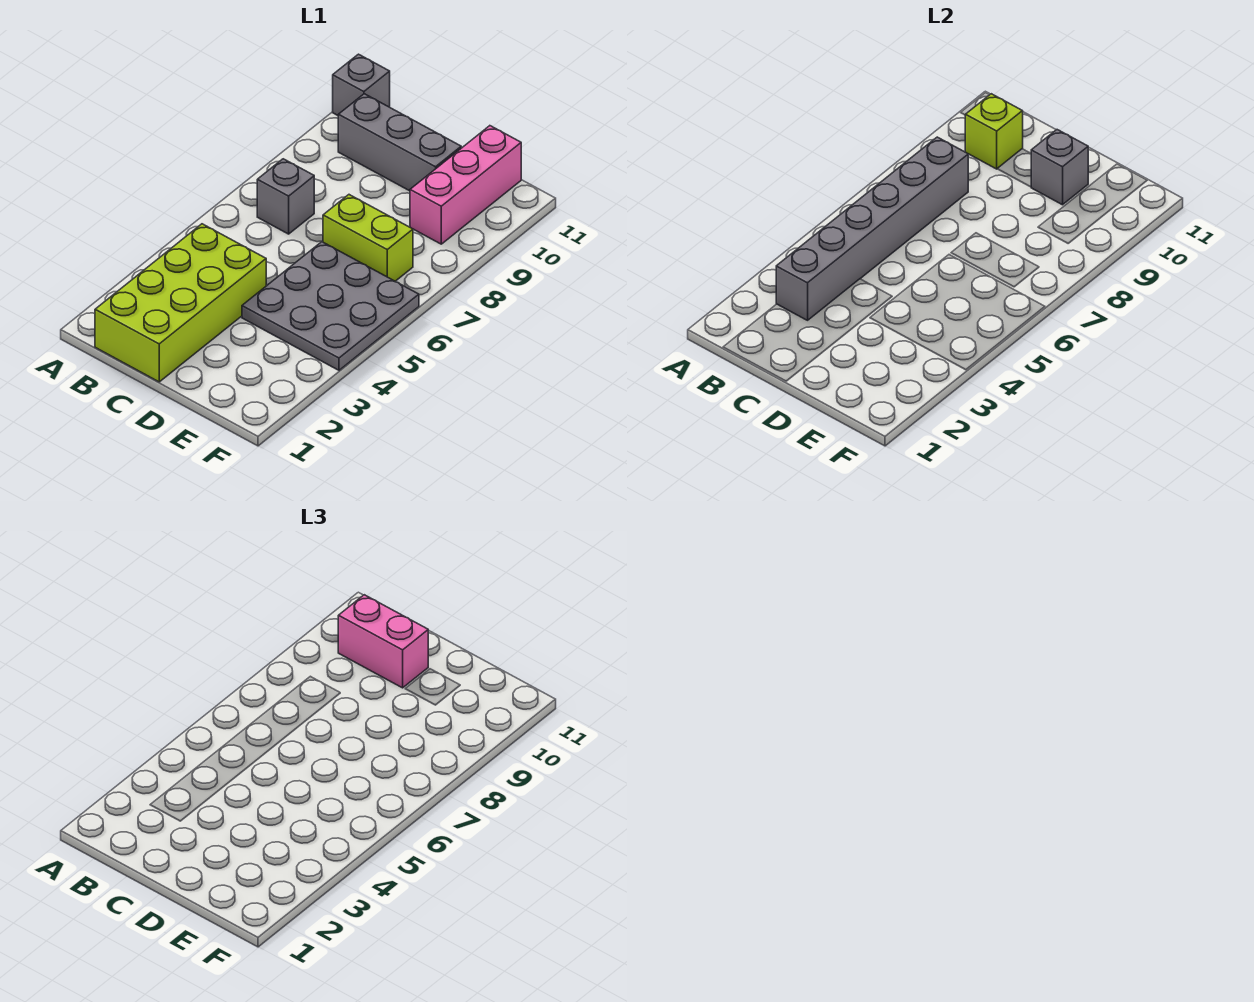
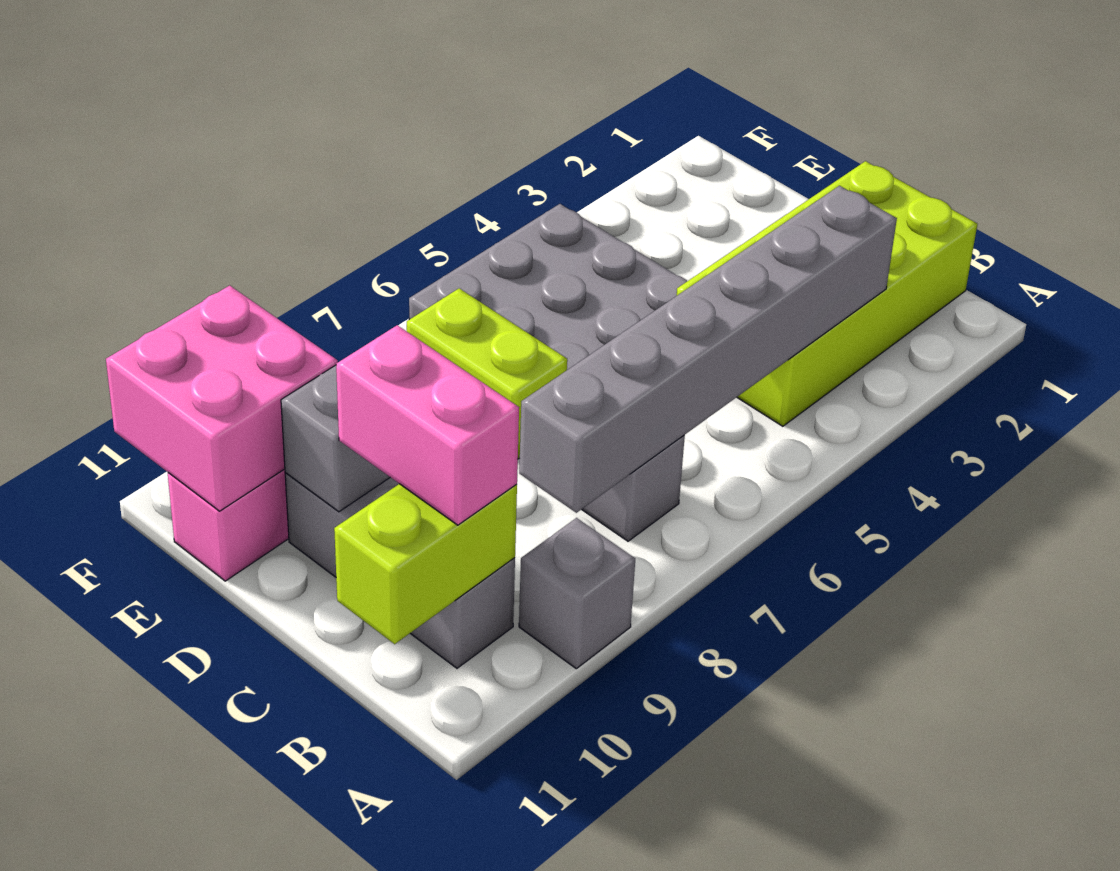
grey brick A11 level 1 -> grey brick A9 level 1
lime brick B10 level 2 -> lime brick B10:B11 level 2
none -> pink brick E10:F11 level 2

